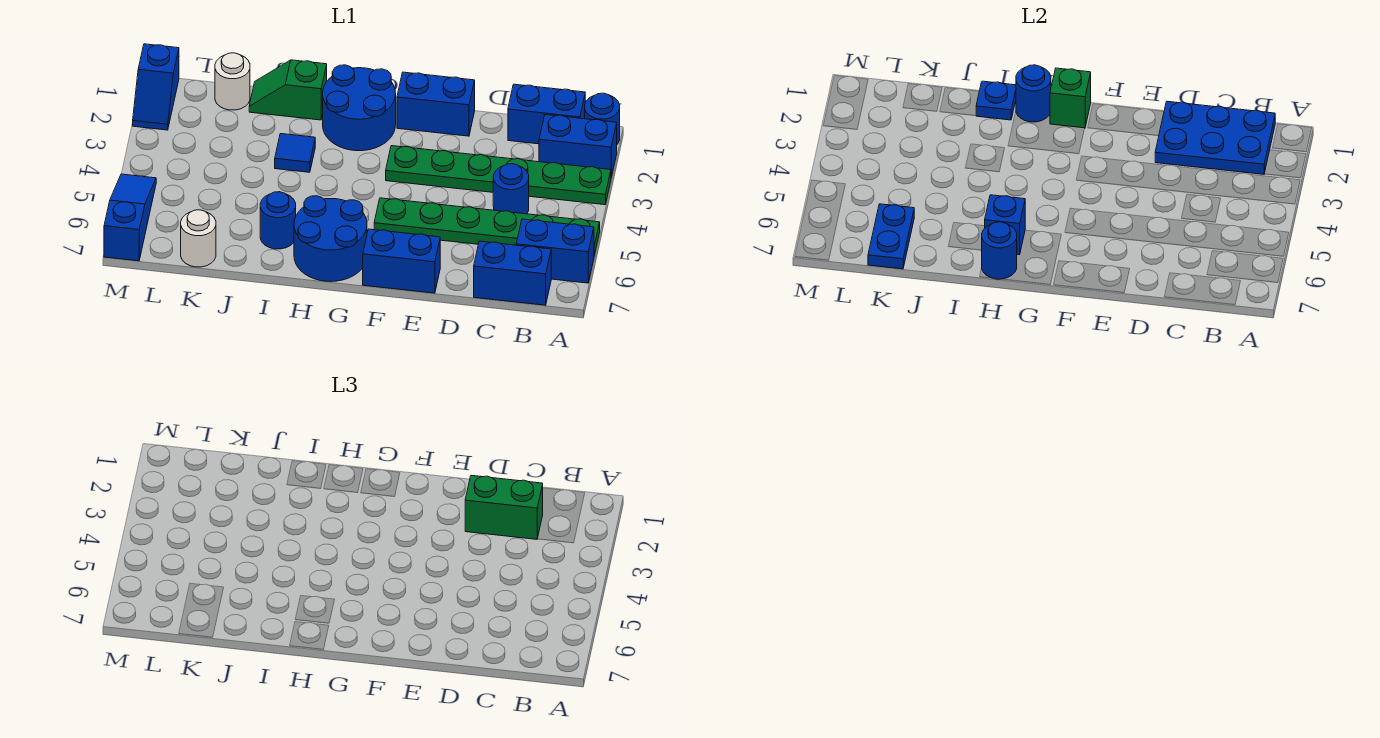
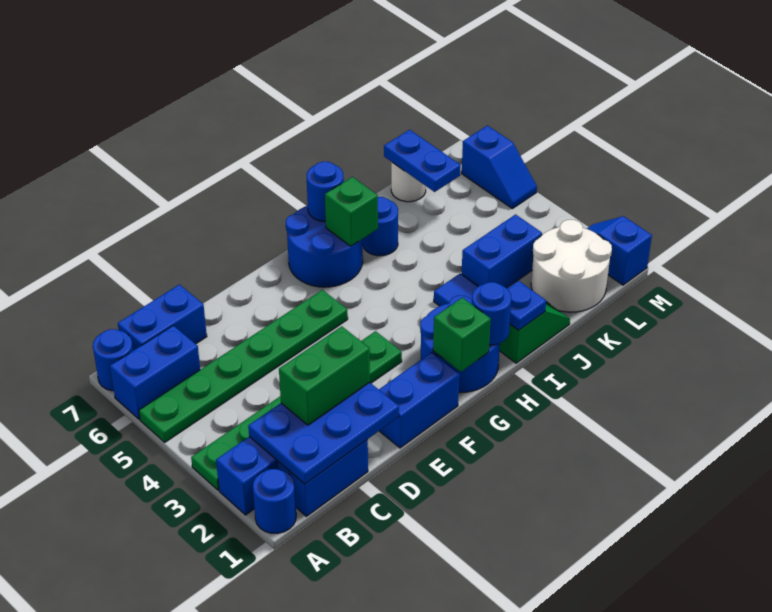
blue round brick C4 level 1 -> blue round brick A7 level 1
blue brick E7:F7 level 1 -> blue brick J3:K3 level 1
blue brick H6 level 2 -> green brick H6 level 2
white round brick K1 level 1 -> white round brick K1:L2 level 1
blue slope M5:M7 level 1 top 7 -> blue slope M5:M6 level 1 top 6

